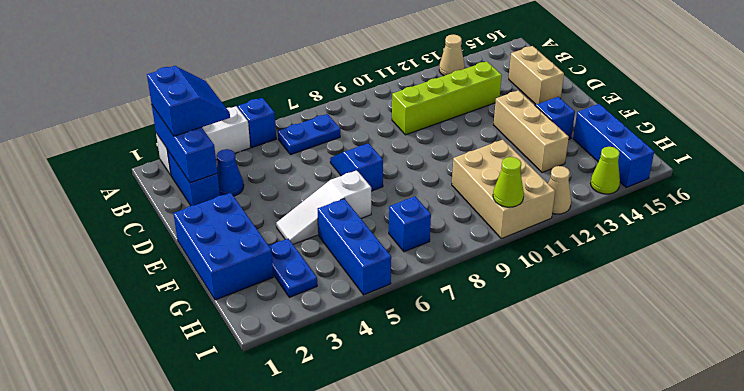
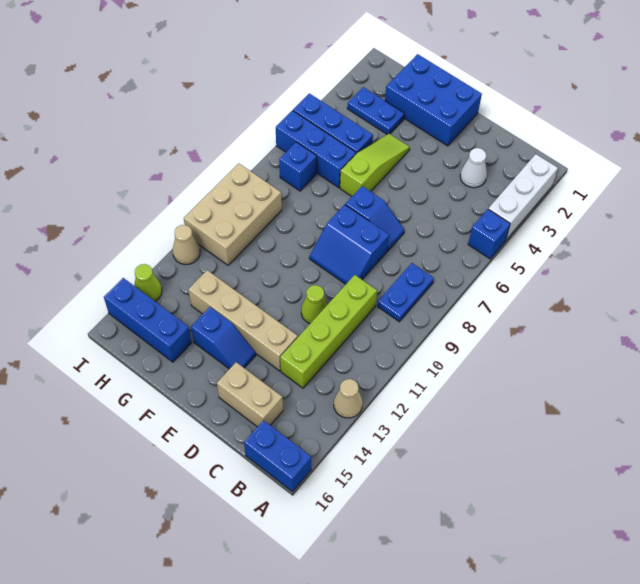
blue brick A2:C2 level 2 -> blue brick G6:I6 level 1
blue slope A2:B3 level 3 top 2 -> blue slope D8:E9 level 1 top 8
blue brick B2:C2 level 1 -> blue brick A16:B16 level 1
blue plate B6:B7 level 1 -> blue plate B8:B9 level 1
blue cone C3 level 1 -> white cone C3 level 1
tan brick E13:G13 level 1 -> tan brick D13:G13 level 1
white slope F4:F6 level 1 top 6 -> lime slope F4:F6 level 1 top 6
tan brick G10:I11 level 1 -> tan brick H9:I11 level 1
lime cone I10 level 2 -> lime cone D11 level 1

